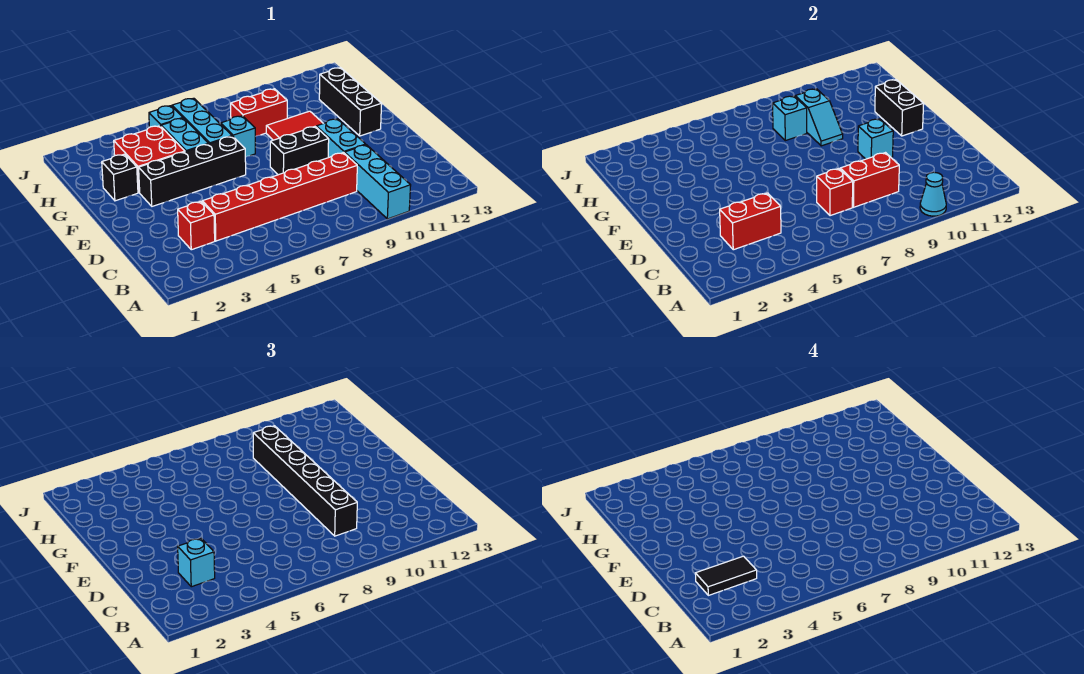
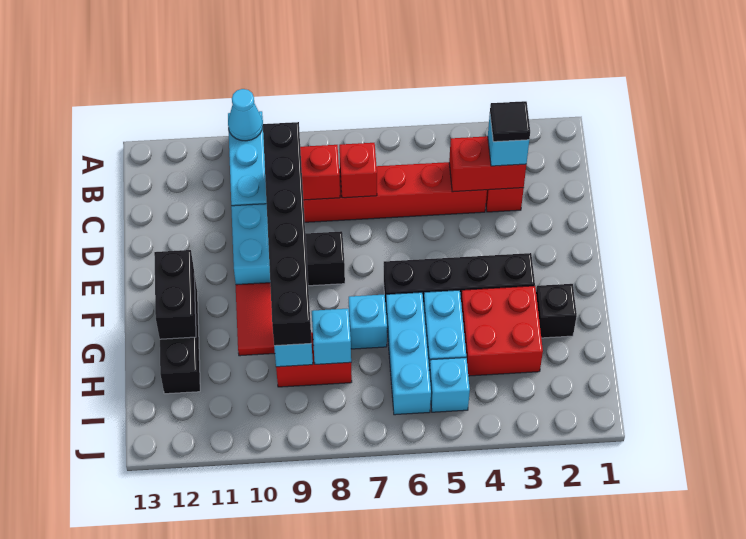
black tile C2:C3 level 4 -> black tile C3 level 4
cyan brick E10 level 2 -> none

